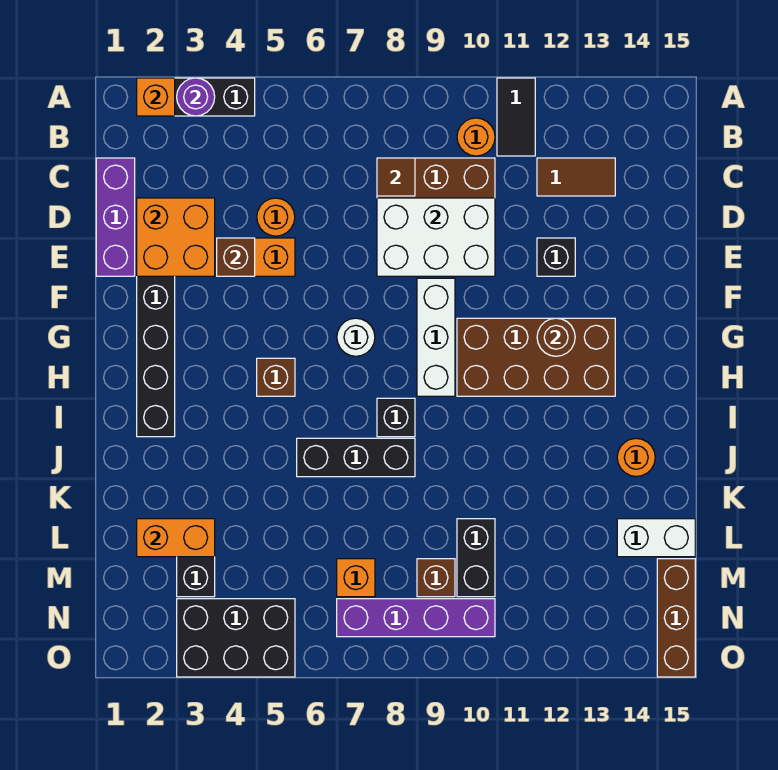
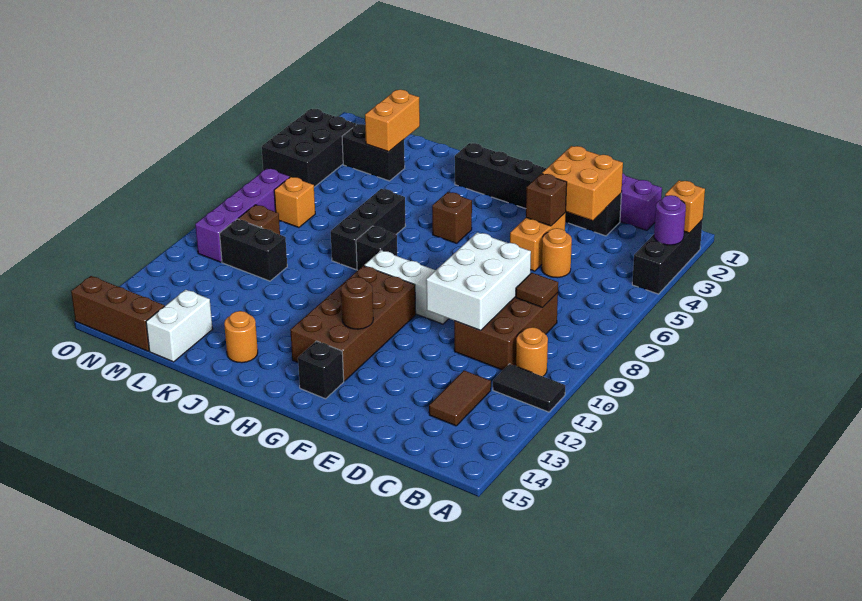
black brick E12 level 1 -> black brick G14 level 1
white round brick G7 level 1 -> none

